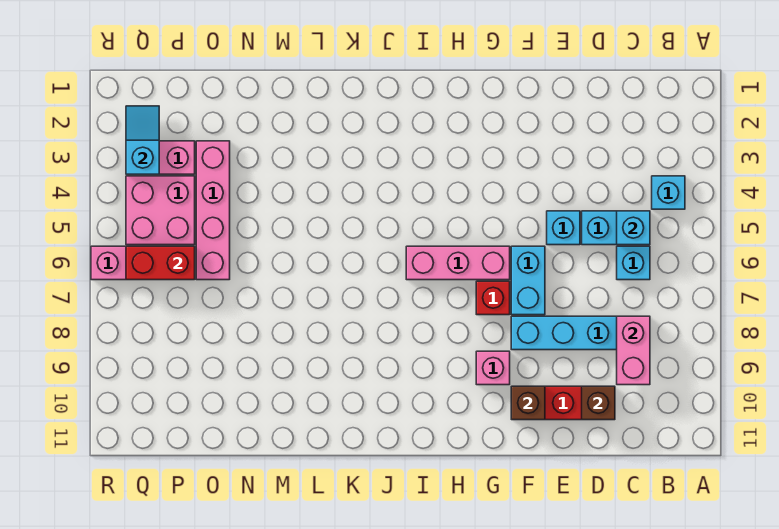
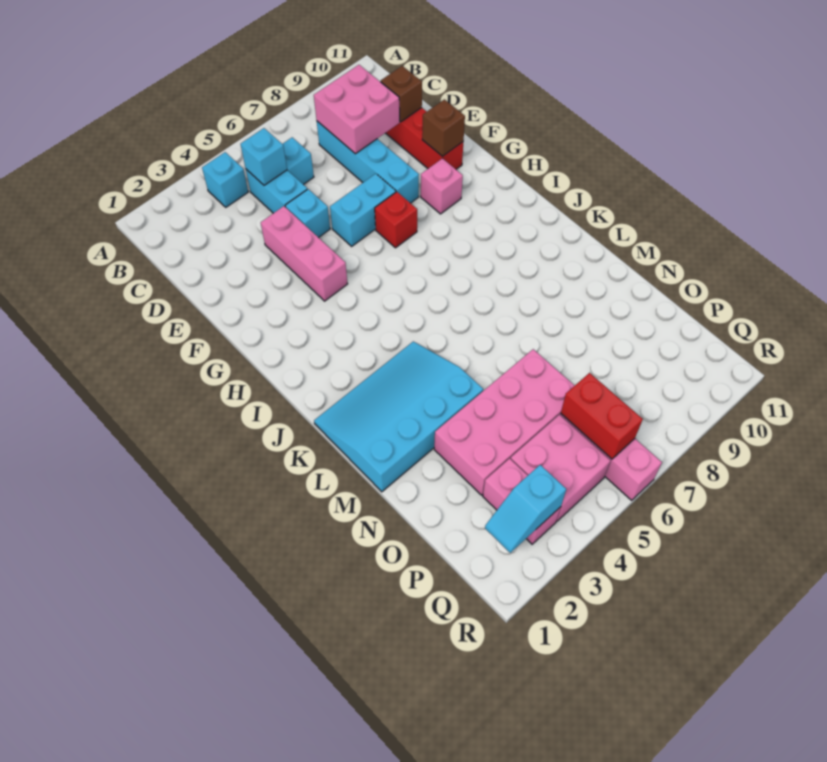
pink brick C8:C9 level 2 -> pink brick C8:D9 level 2
pink brick G6:I6 level 1 -> pink brick E4:G4 level 1
none -> cyan slope K1:M4 level 1 top M
pink brick O3:O6 level 1 -> pink brick N3:O6 level 1

